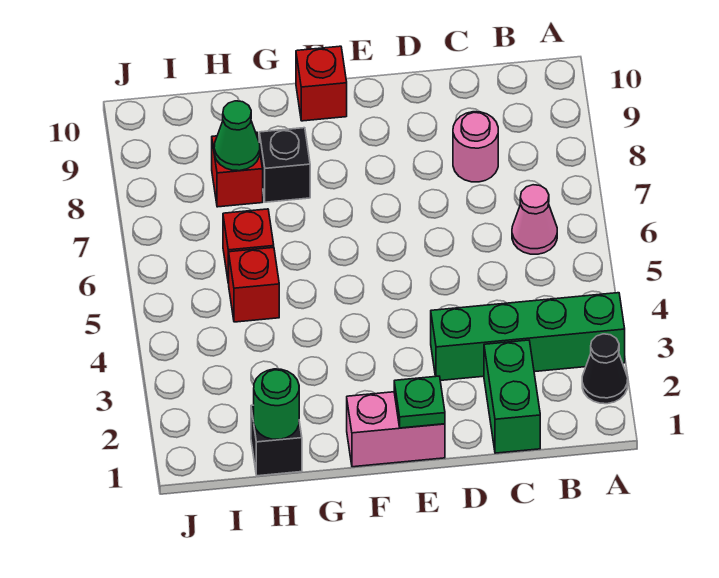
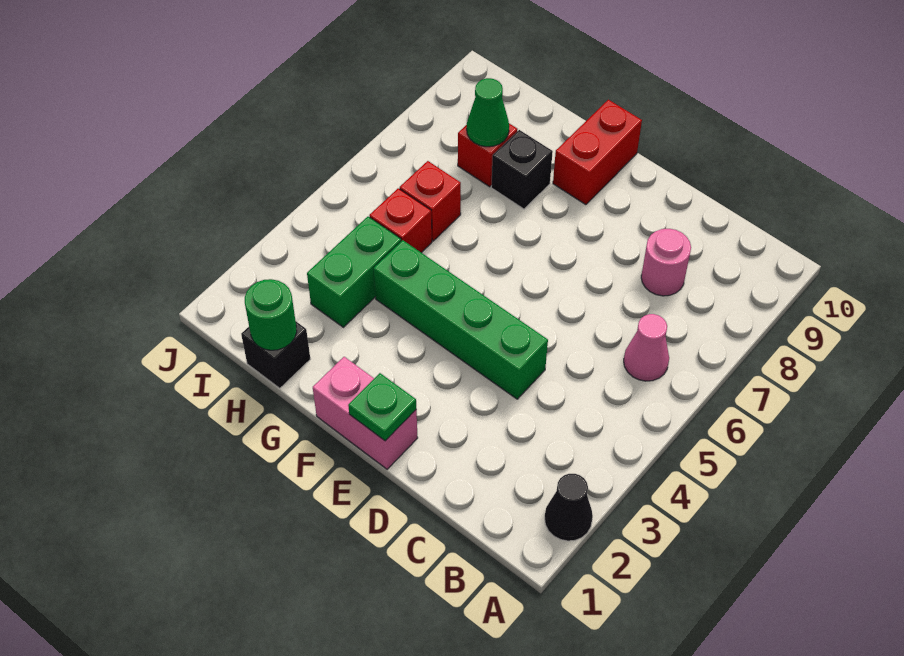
green brick A3:D3 level 1 -> green brick D4:G4 level 1
green brick C1:C2 level 1 -> green brick H3:H4 level 1
red brick F10 level 1 -> red brick F9:F10 level 1

